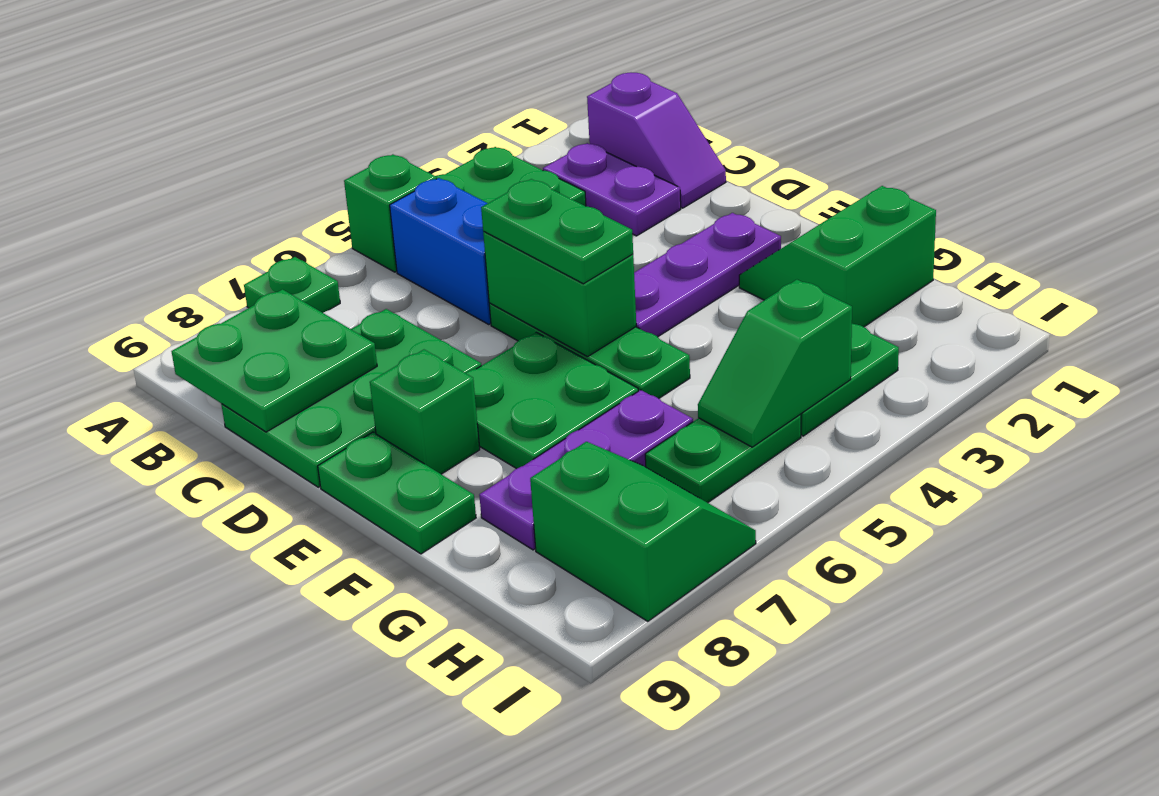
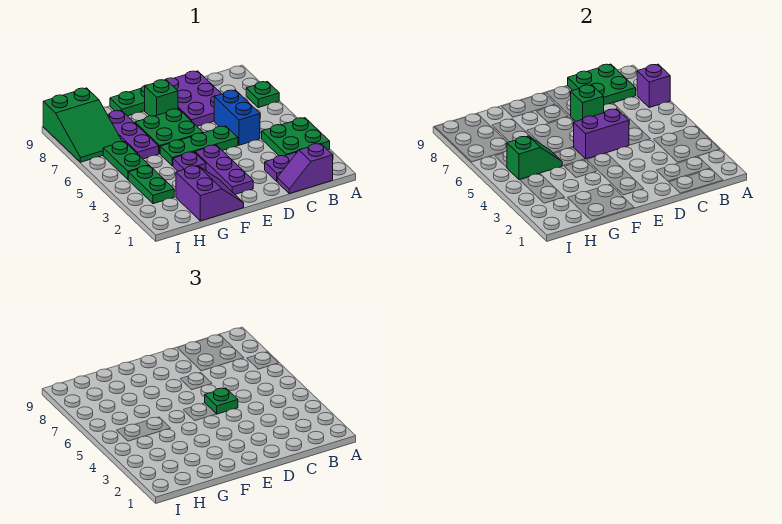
green brick A5 level 1 -> green brick D7 level 2
none -> purple brick A7 level 2
blue brick B5:C5 level 1 -> blue brick C5:C6 level 1
green plate C7:D9 level 1 -> purple plate C7:D9 level 1
green brick D5:E5 level 2 -> purple brick D5:E5 level 2
green plate D5:E5 level 3 -> green plate D5 level 3
green slope F1:G2 level 1 top G -> purple slope F1:G2 level 1 top G
none -> purple plate F4 level 1
green slope H4:H5 level 2 top 4 -> green slope G5:H5 level 2 top H
green slope H7:I8 level 1 top 8 -> green slope H7:I9 level 1 top 9

